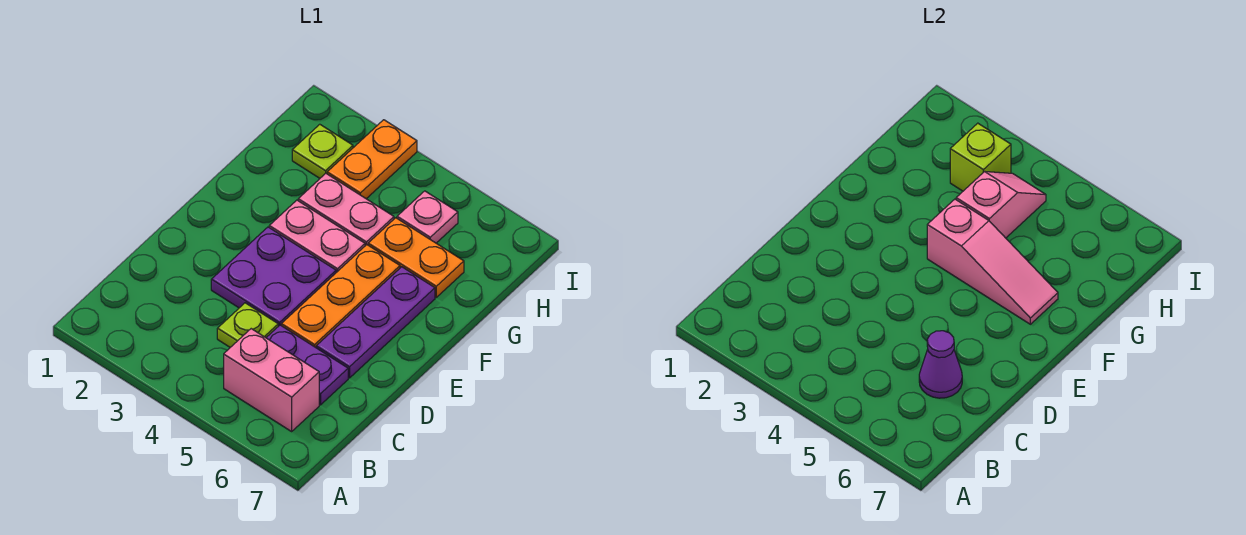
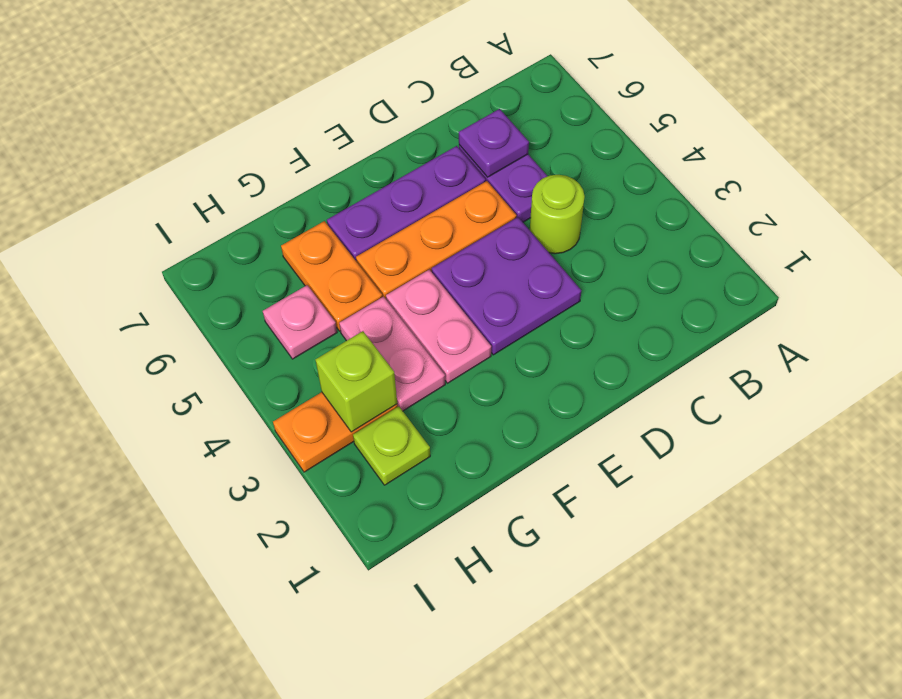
pink brick B5:B6 level 1 -> none
lime plate C4 level 1 -> lime round brick C4 level 1
purple cone C6 level 2 -> purple plate C6 level 2
pink slope F4:F6 level 2 top 4 -> none
pink slope G4:H4 level 2 top G -> none

